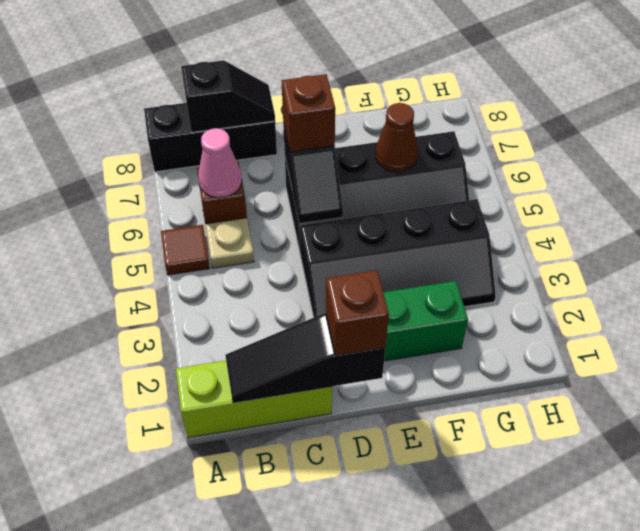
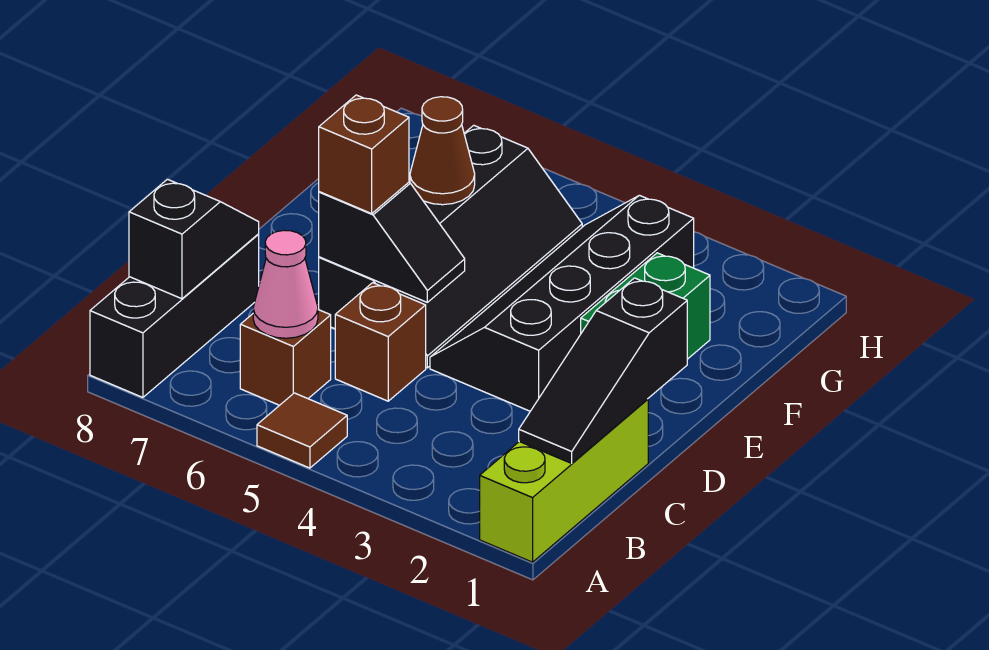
tan plate B5 level 1 -> none
brown brick D1 level 3 -> brown brick C5 level 1
black slope D3:G4 level 1 top 4 -> black slope D3:G4 level 1 top 3

